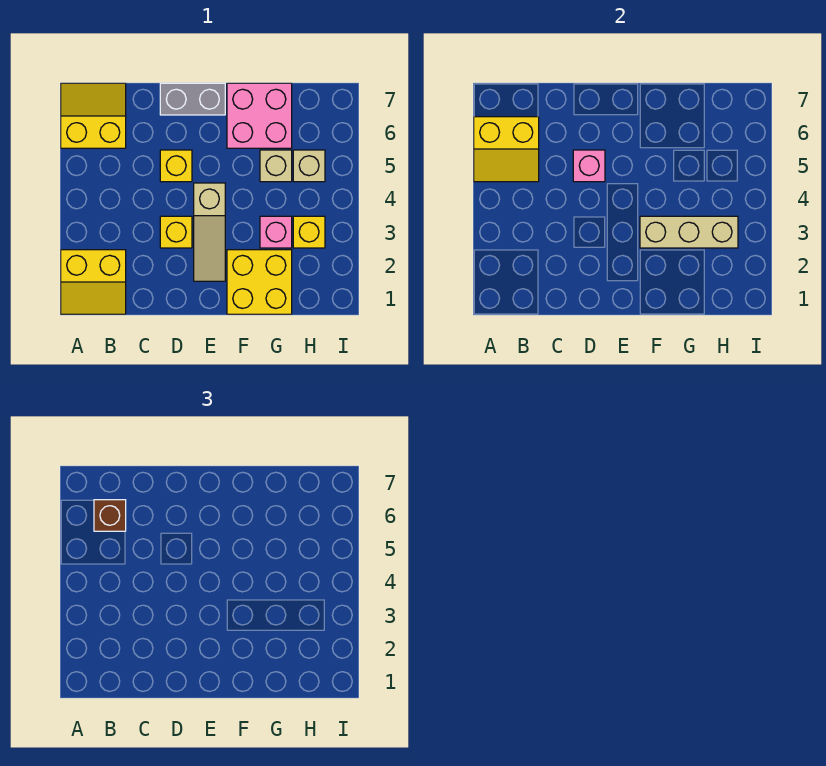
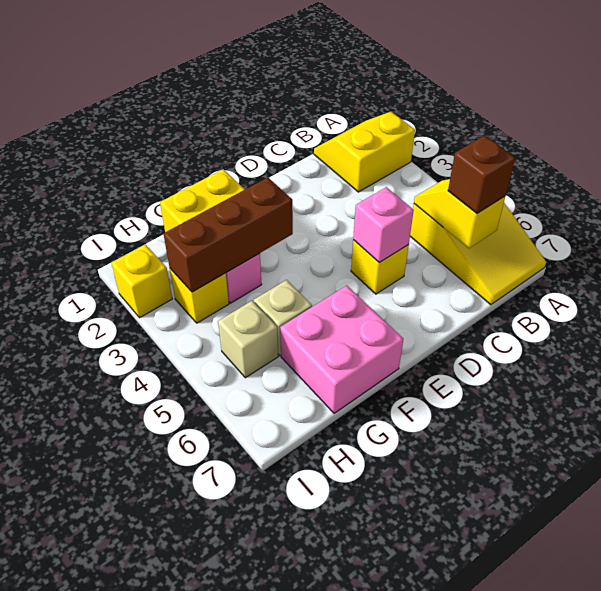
yellow slope A5:B6 level 2 top 6 -> yellow slope B5:B6 level 2 top 6
yellow slope A6:B7 level 1 top 6 -> yellow slope A5:B7 level 1 top 5
yellow brick D3 level 1 -> yellow brick I2 level 1
grey brick D7:E7 level 1 -> none
tan slope E2:E4 level 1 top 4 -> none
tan brick F3:H3 level 2 -> brown brick F3:H3 level 2

